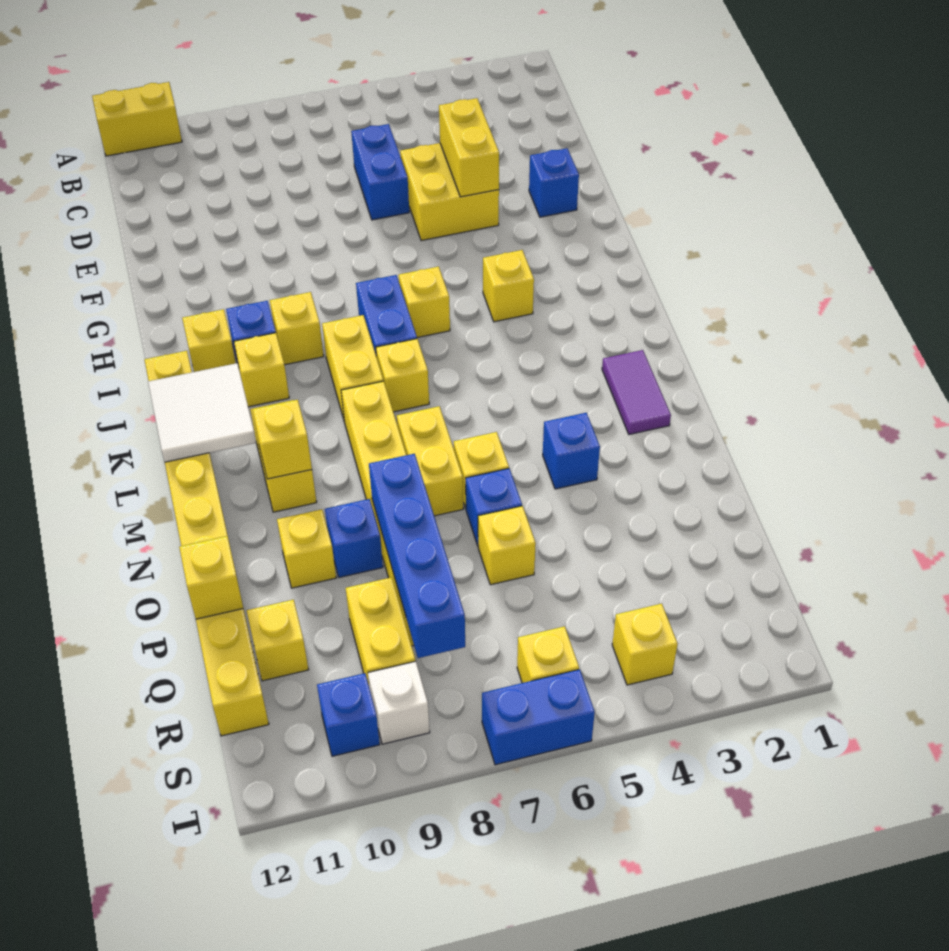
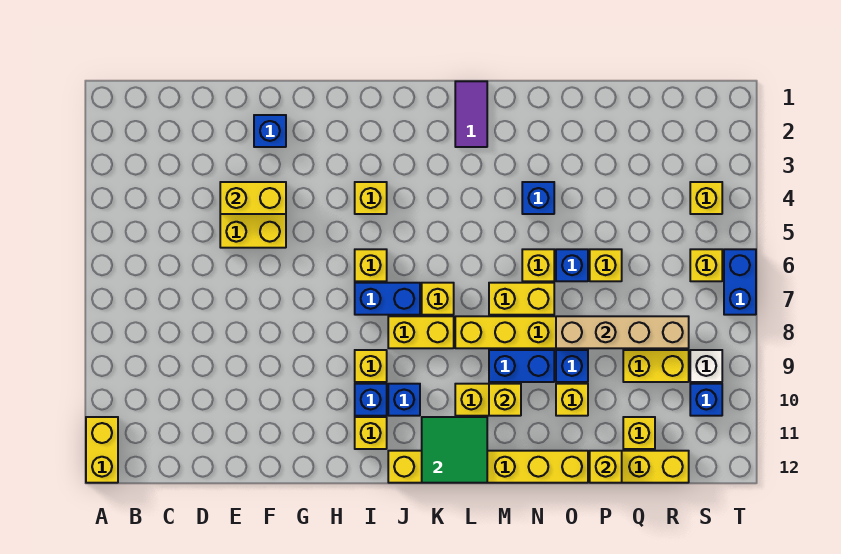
blue brick D6:E6 level 1 -> blue brick M9:N9 level 1
yellow brick J10 level 1 -> blue brick J10 level 1
white tile K11:L12 level 2 -> green tile K11:L12 level 2
purple tile L2:M2 level 1 -> purple tile L1:L2 level 1
blue brick O8:R8 level 2 -> tan brick O8:R8 level 2

